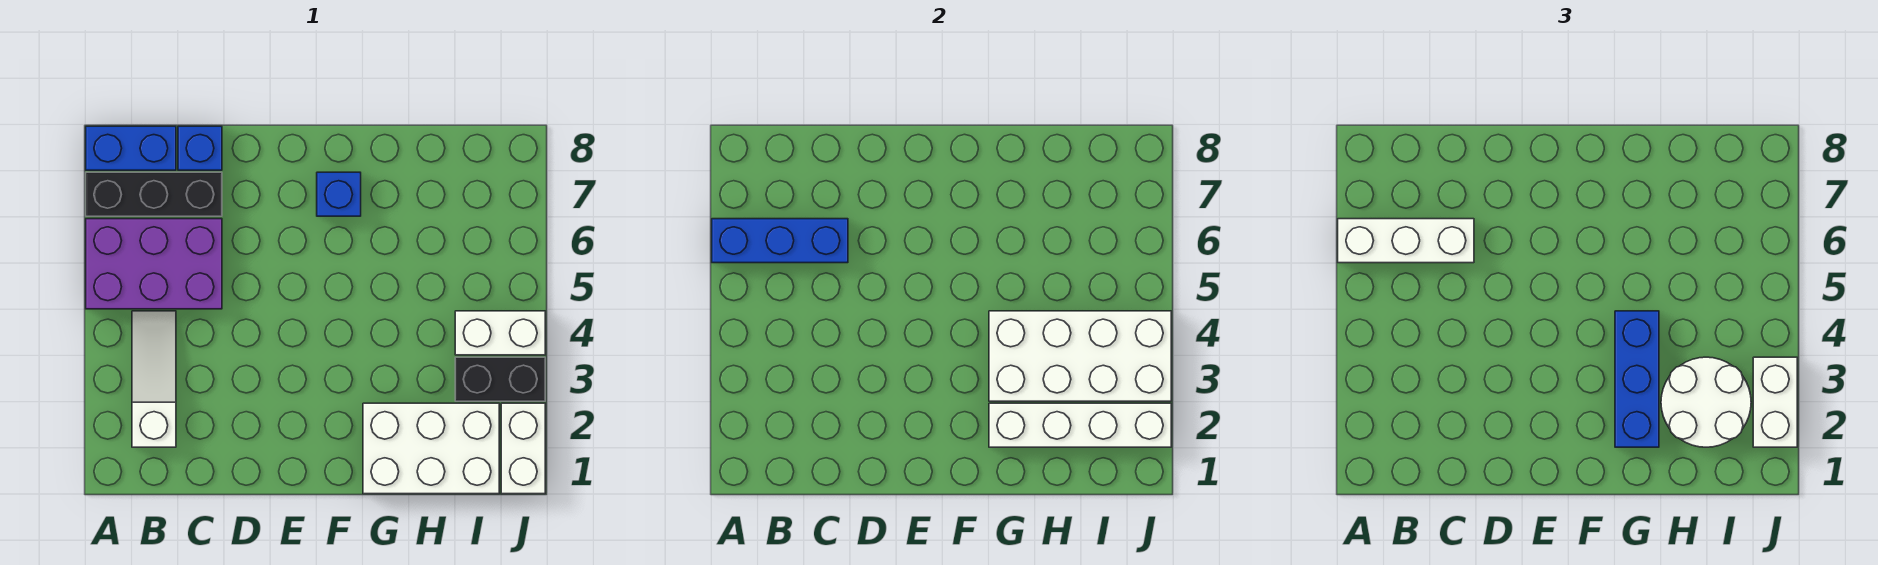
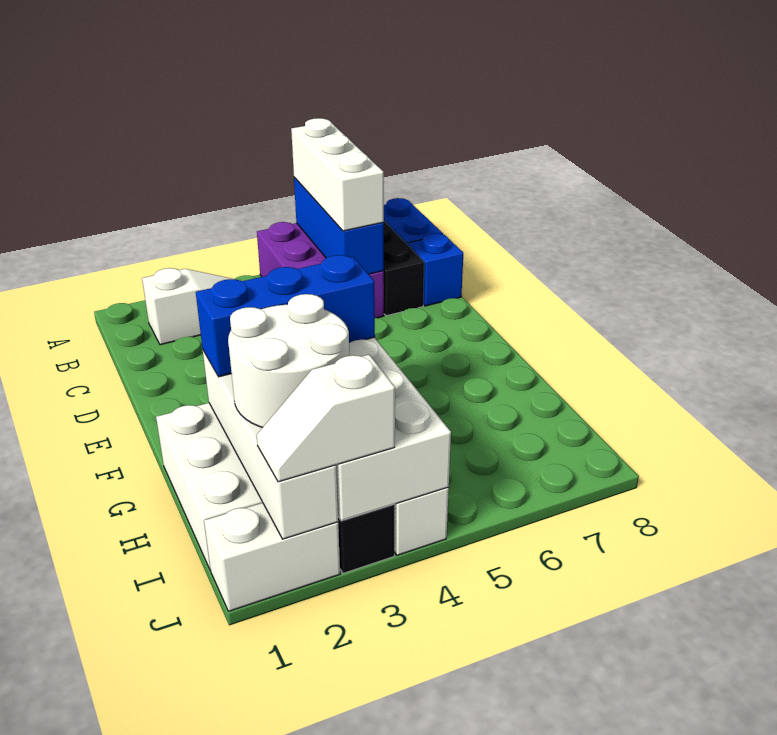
blue brick F7 level 1 -> none
white brick J2:J3 level 3 -> white slope J2:J3 level 3 top 3

